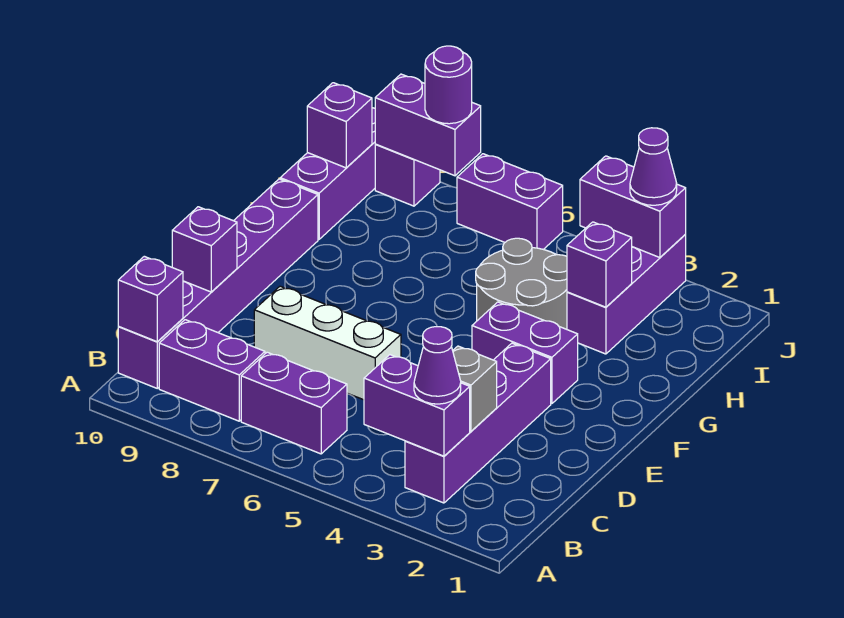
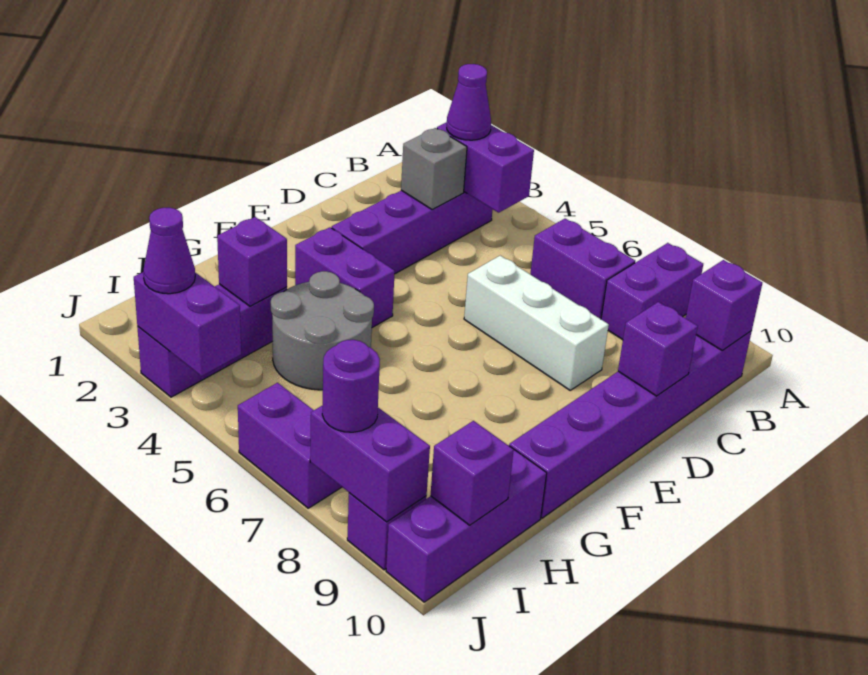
purple brick B8:B9 level 1 -> purple brick A8:B8 level 1

